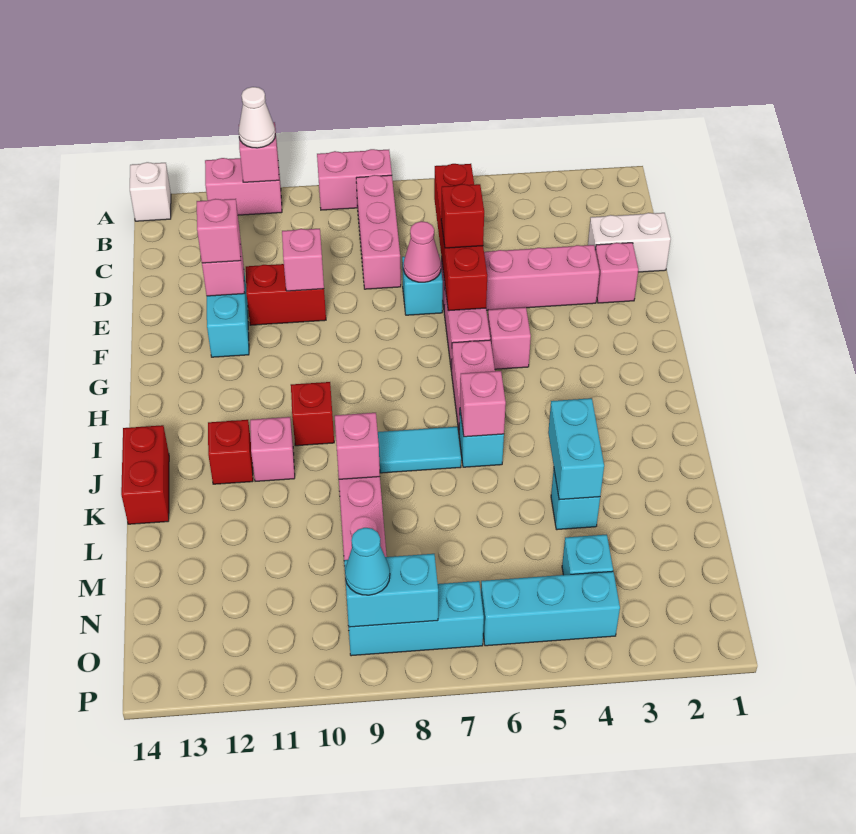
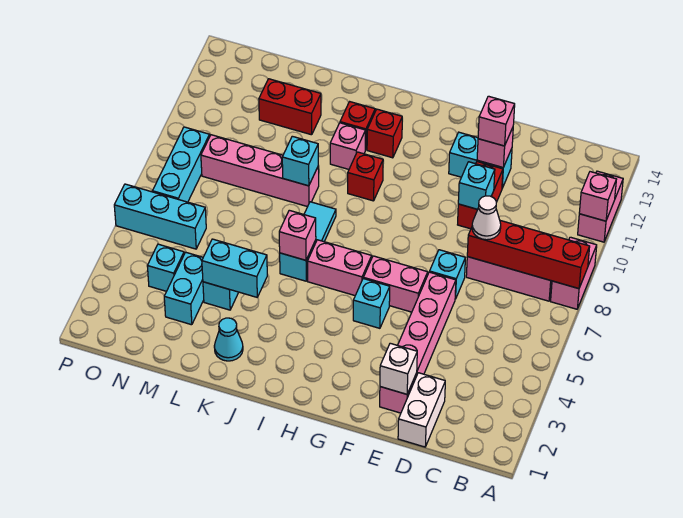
white cone A11 level 3 -> white cone D8 level 3
white brick A14 level 1 -> white brick E2 level 2
red brick C6:F6 level 2 -> red brick A8:D8 level 2
red brick E6 level 3 -> red brick I12 level 1
pink cone E7 level 2 -> none
pink brick E10 level 2 -> cyan brick E10 level 2
pink brick G5 level 1 -> cyan brick G5 level 1
red brick J14:K14 level 1 -> red brick L12:M12 level 1
pink brick K9 level 2 -> cyan brick K9 level 2
cyan brick O4:O6 level 1 -> cyan brick N6:P6 level 1
cyan brick O8:O9 level 2 -> cyan brick M3:M4 level 1
cyan cone O9 level 3 -> cyan cone K2 level 1

